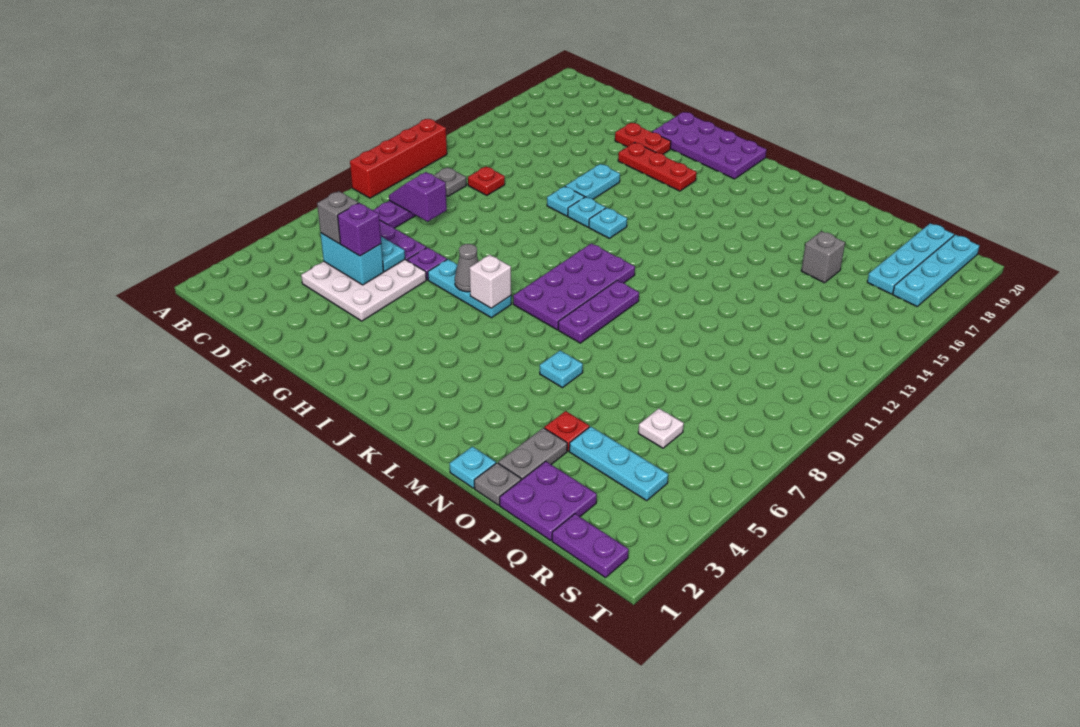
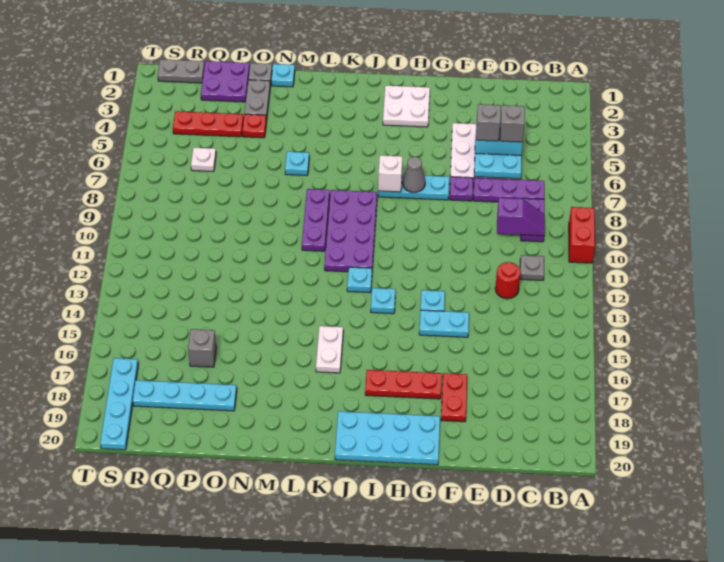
red brick A9:A12 level 1 -> red brick A9:A10 level 1
red plate D12 level 1 -> red round brick D12 level 1
purple brick E5 level 3 -> grey brick E5 level 3
red plate F18:G18 level 1 -> red plate F17:F18 level 1
cyan plate G14:G15 level 1 -> cyan plate F14:G14 level 1
purple plate G19:J20 level 1 -> cyan plate G19:J20 level 1
none -> white plate H2:I3 level 1
cyan plate H13 level 1 -> cyan plate J12 level 1
none -> white plate K15:K16 level 1
cyan plate P4:R4 level 1 -> red plate P4:R4 level 1
purple plate R1:S1 level 1 -> grey plate R1:S1 level 1
cyan plate R17:R20 level 1 -> cyan plate O18:R18 level 1

